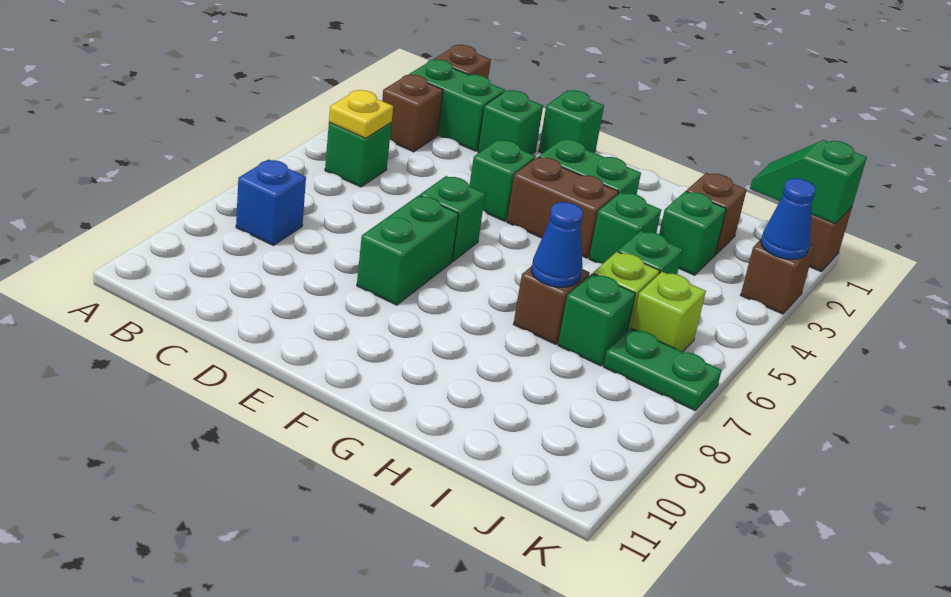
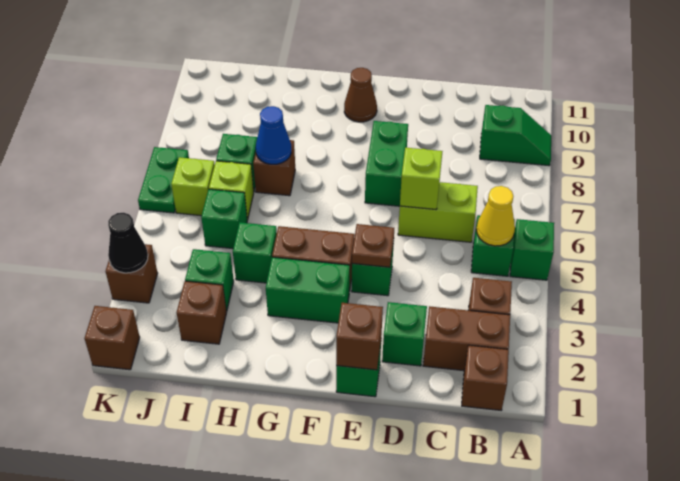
green brick B2:C2 level 1 -> brown brick B2:C2 level 1
yellow plate B5 level 2 -> yellow cone B5 level 2
blue brick B8 level 1 -> none
none -> lime brick C6:D6 level 1
none -> lime brick D6 level 2
none -> brown brick E1 level 2
none -> brown plate E4 level 2
green brick E6 level 1 -> green brick A5 level 1
none -> brown cone F10 level 1
green slope J1:K1 level 2 top K -> green slope A9:B9 level 1 top B
green plate J7:K7 level 1 -> green plate K6:K7 level 1
blue cone K3 level 2 -> black cone K3 level 2

